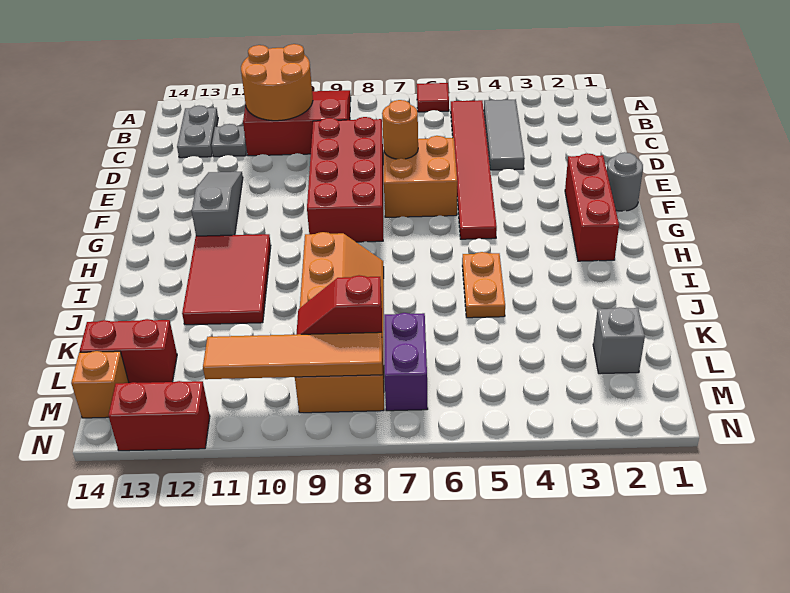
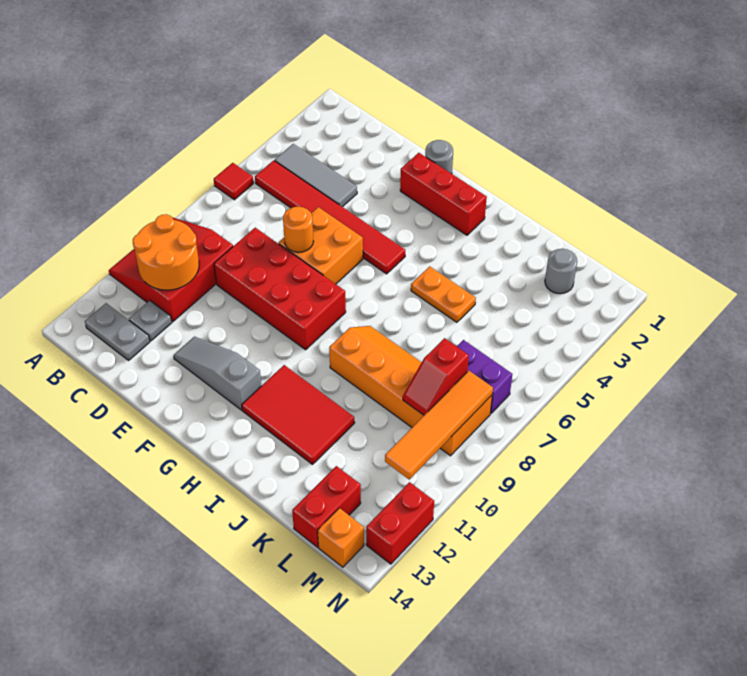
grey brick L2 level 1 -> grey round brick L2 level 1

